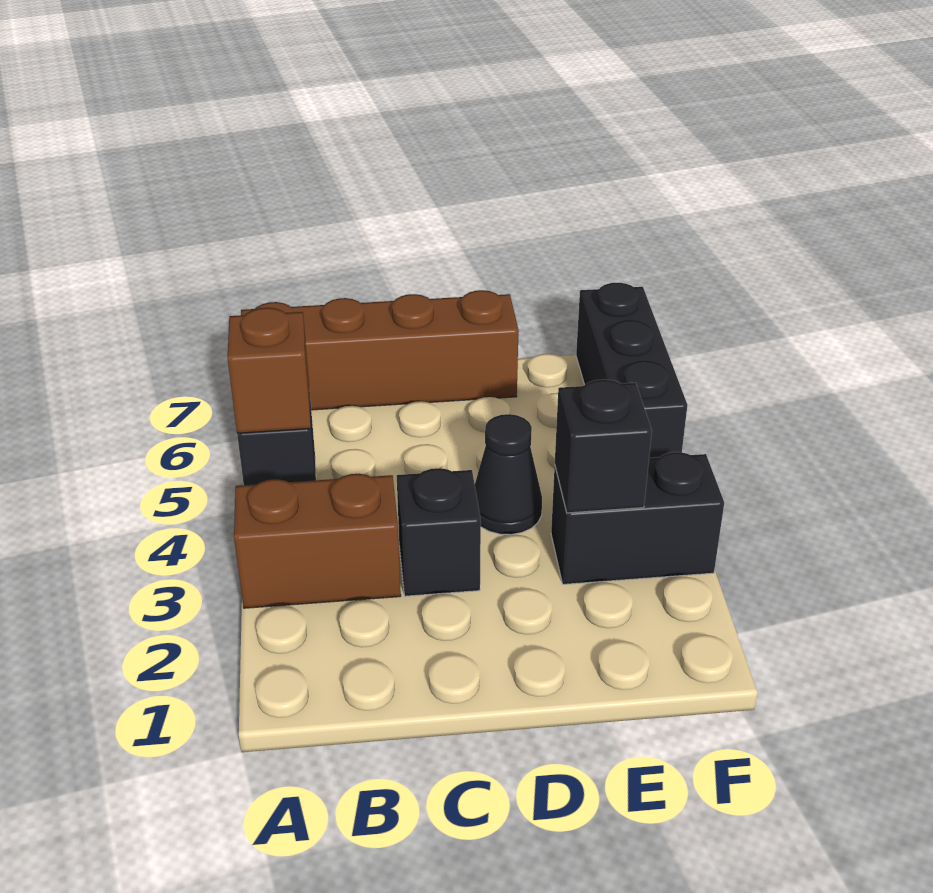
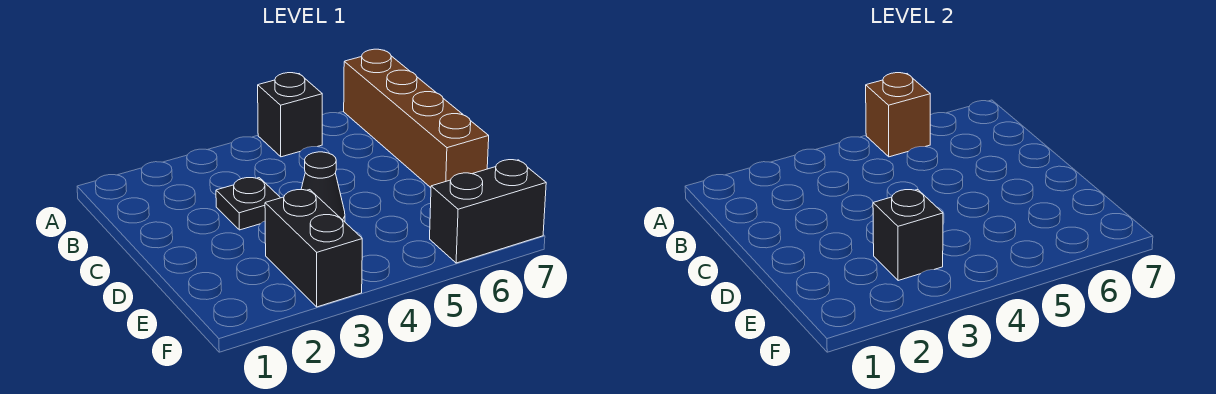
brown brick A3:B3 level 1 -> none
black brick C3 level 1 -> black plate C3 level 1
black brick F5:F7 level 1 -> black brick F6:F7 level 1

